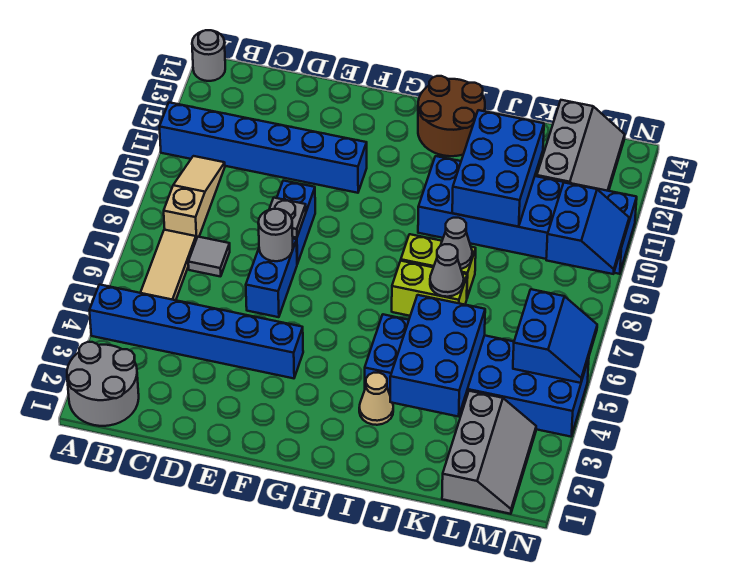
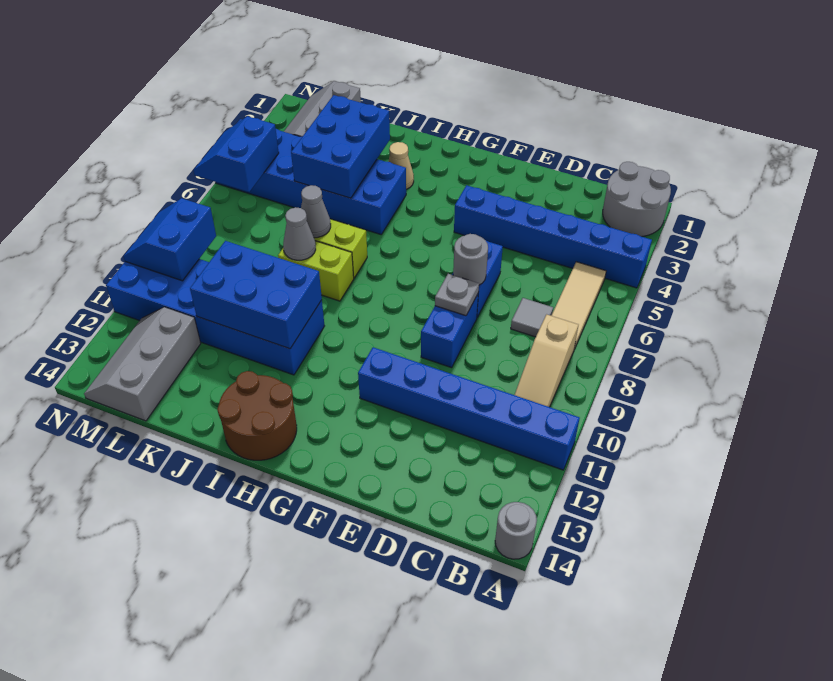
blue brick J10:K12 level 2 -> blue brick I10:K11 level 2

